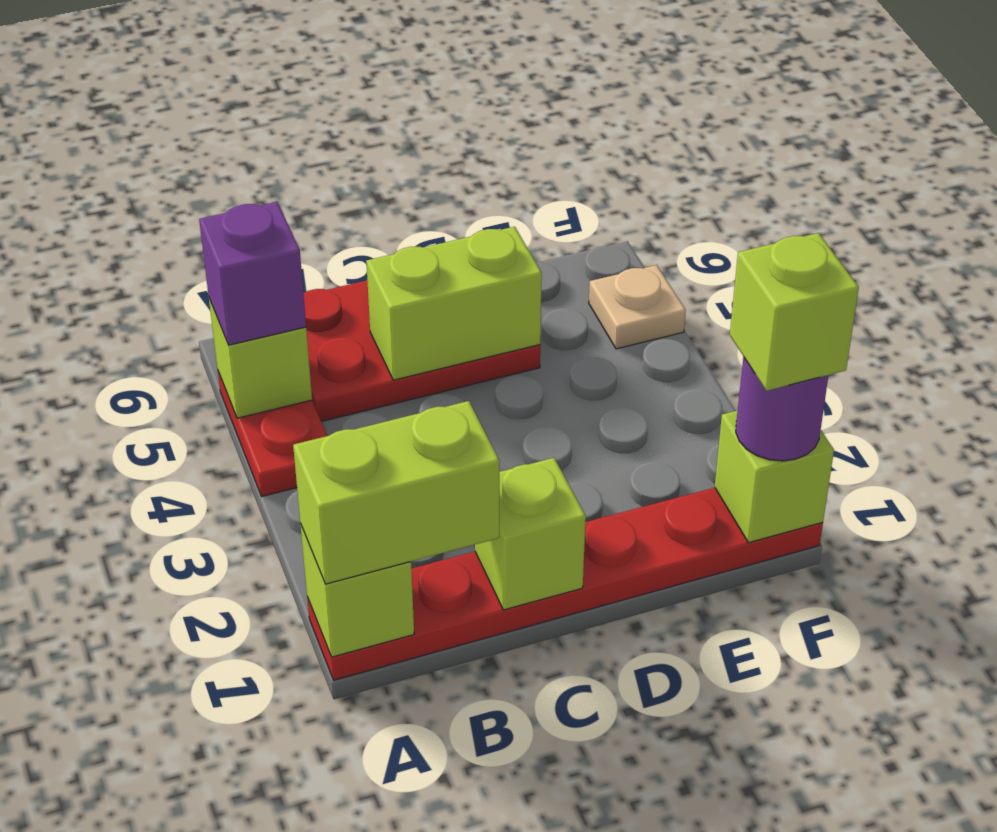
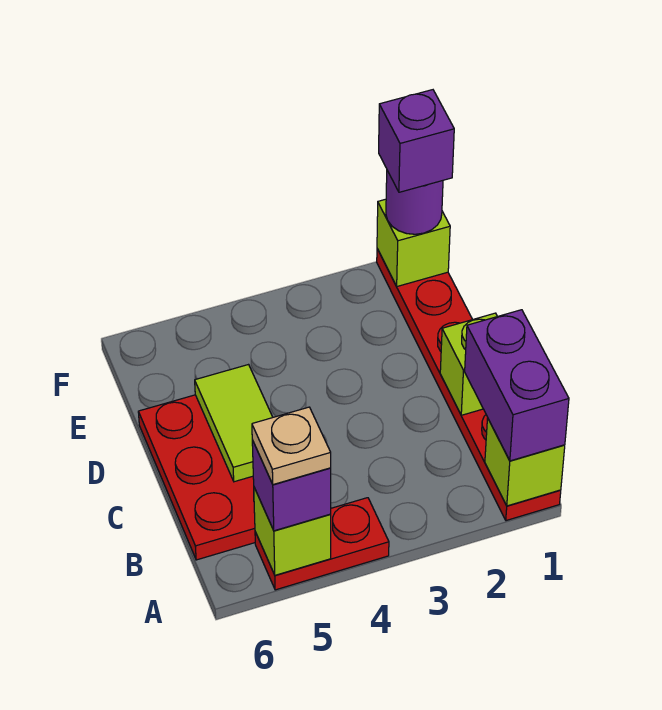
lime brick A1:B1 level 3 -> purple brick A1:B1 level 3
lime brick C5:D5 level 2 -> lime tile C5:D5 level 2
lime brick F1 level 4 -> purple brick F1 level 4
tan plate F5 level 1 -> tan plate A5 level 4

